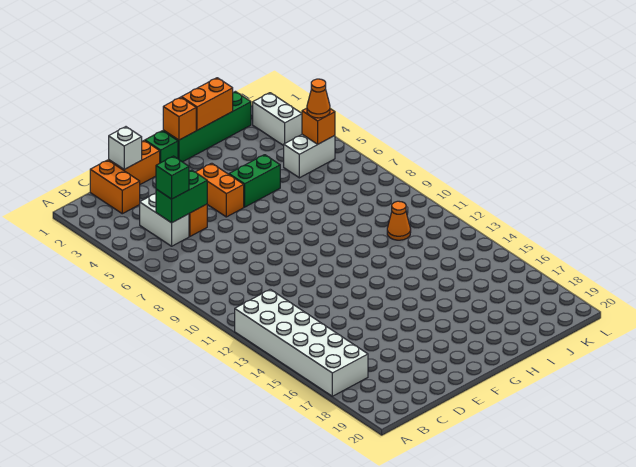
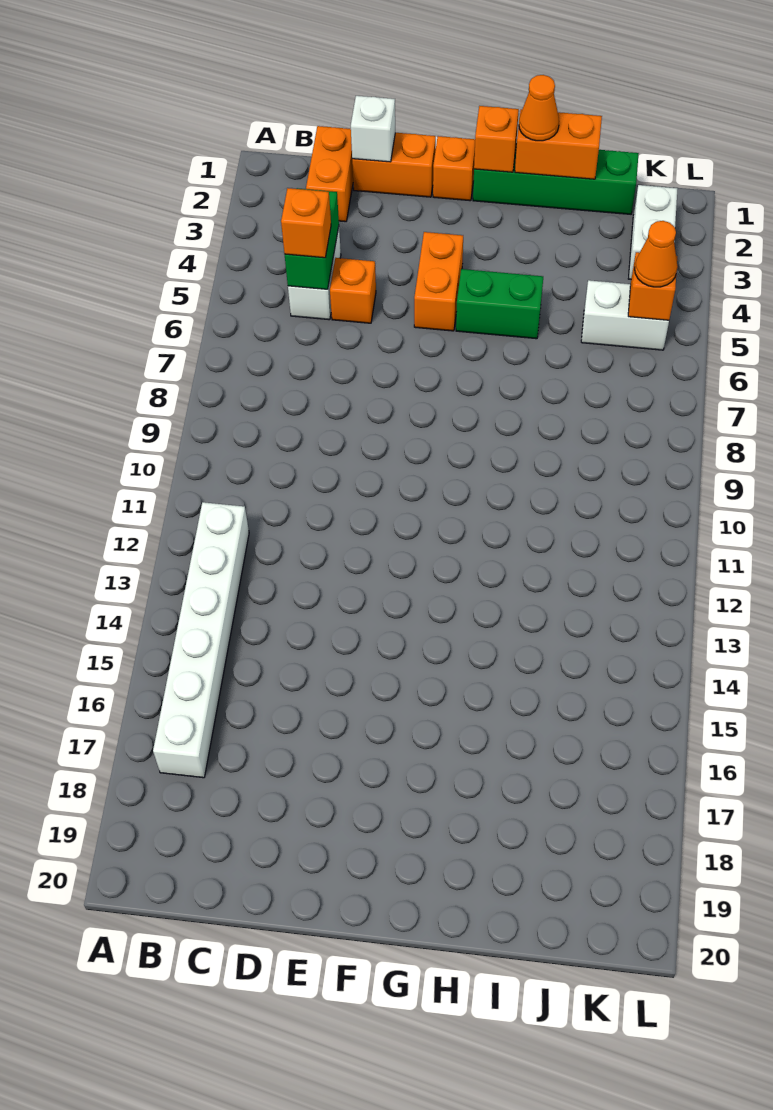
white brick A12:B17 level 1 -> white brick B12:B17 level 1
green brick C5:D5 level 2 -> green brick C4:C5 level 2
green brick C5 level 3 -> orange brick C5 level 3
green brick F1 level 1 -> orange brick F1 level 1
orange cone J11 level 1 -> orange cone H1 level 3

